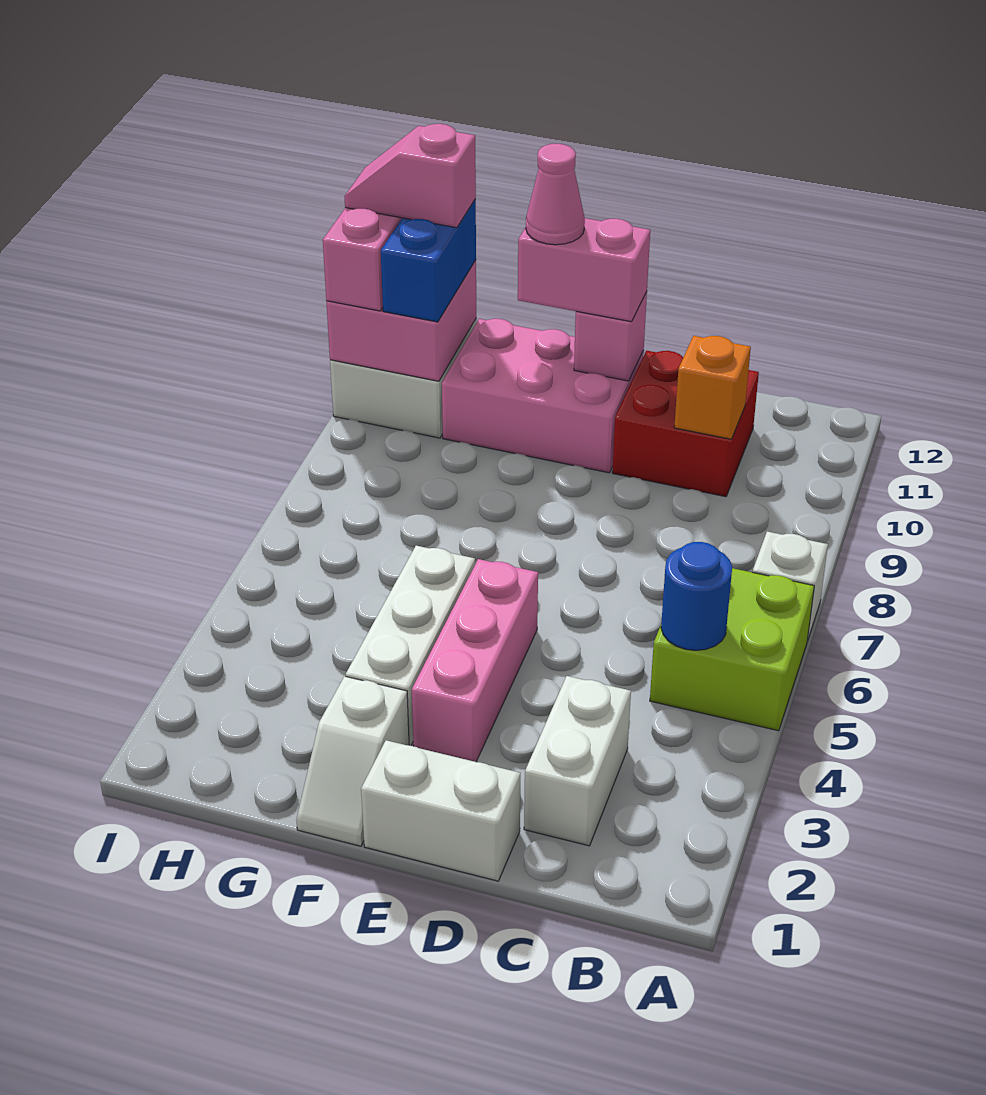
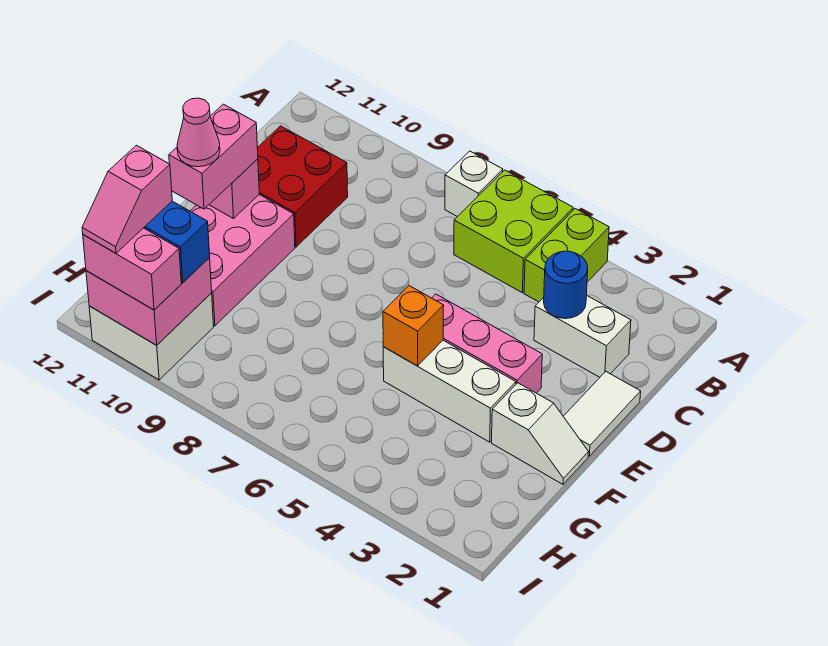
none -> lime brick A4:B4 level 1
blue round brick B5 level 2 -> blue round brick C3 level 2
orange brick C10 level 2 -> orange brick F5 level 2
white brick D1:E1 level 1 -> white tile D1:E1 level 1

